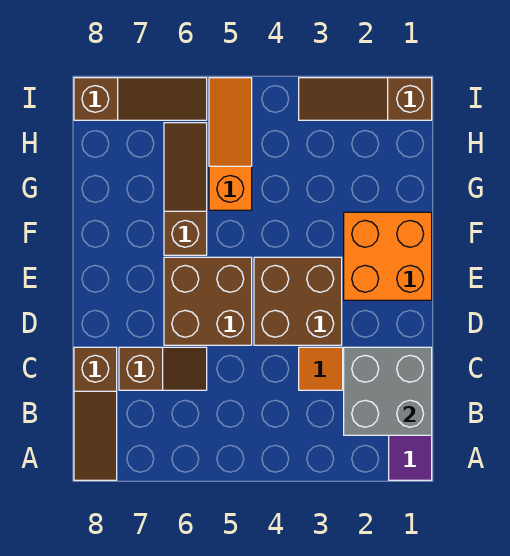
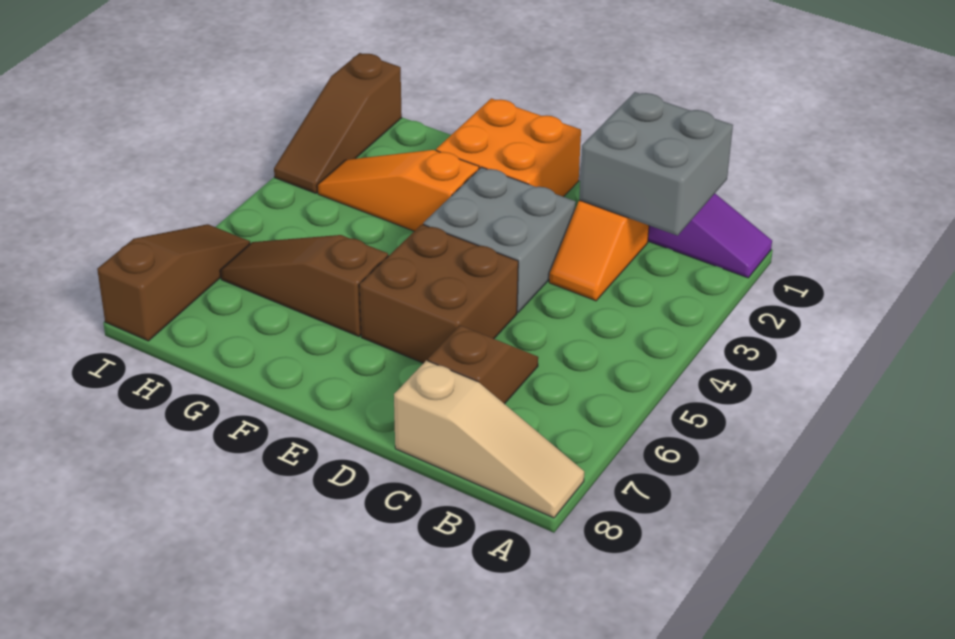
brown slope A8:C8 level 1 top C -> tan slope A8:C8 level 1 top C
brown brick D3:E4 level 1 -> grey brick D3:E4 level 1
orange slope G5:I5 level 1 top G -> orange slope F3:H3 level 1 top F

